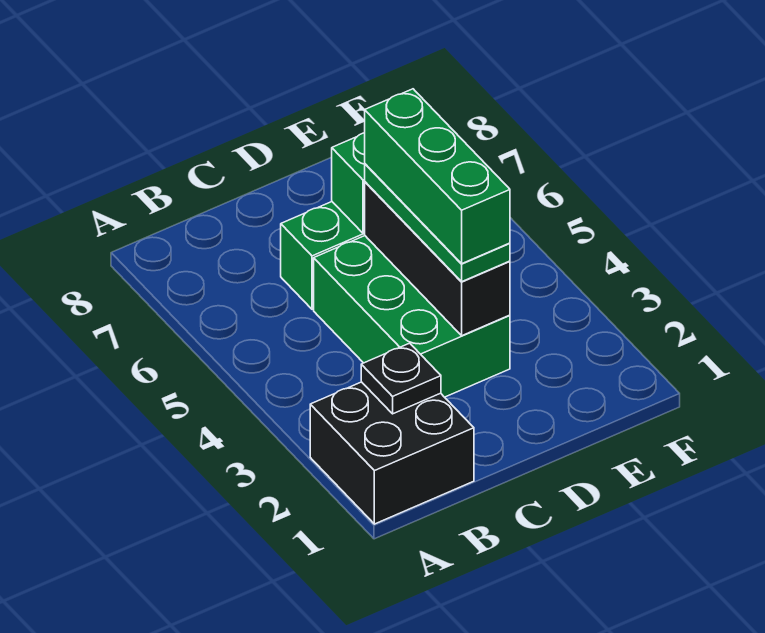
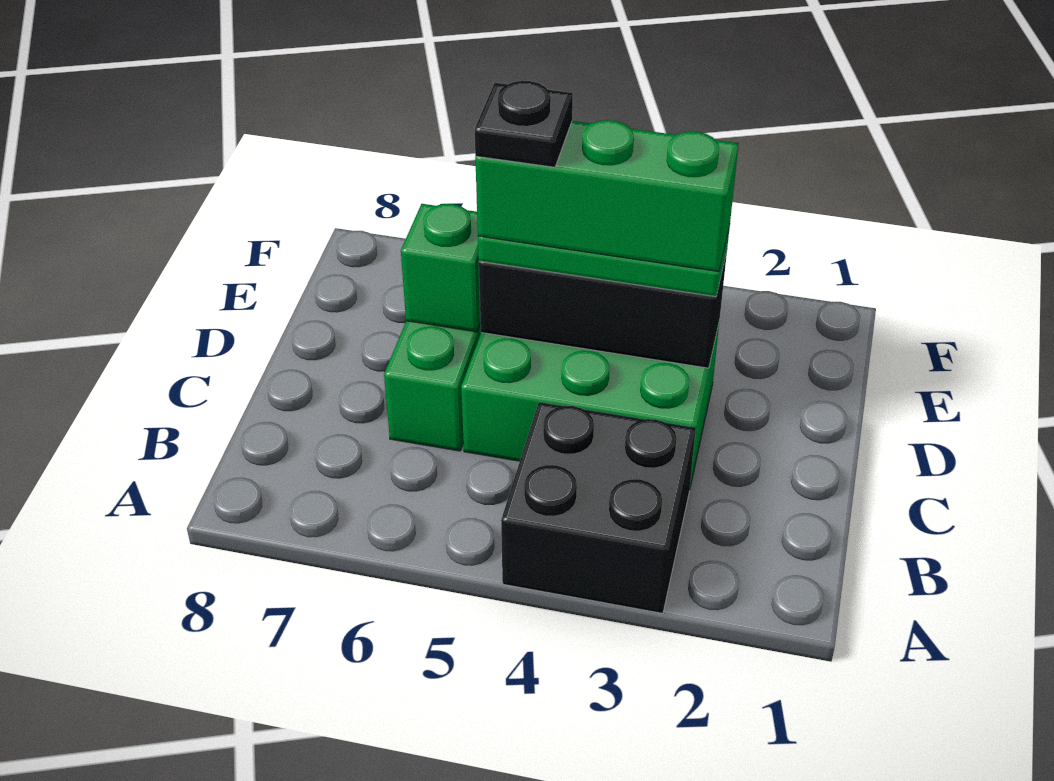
black brick A1:B2 level 1 -> black brick A3:B4 level 1
black plate B2 level 2 -> black plate D5 level 5

